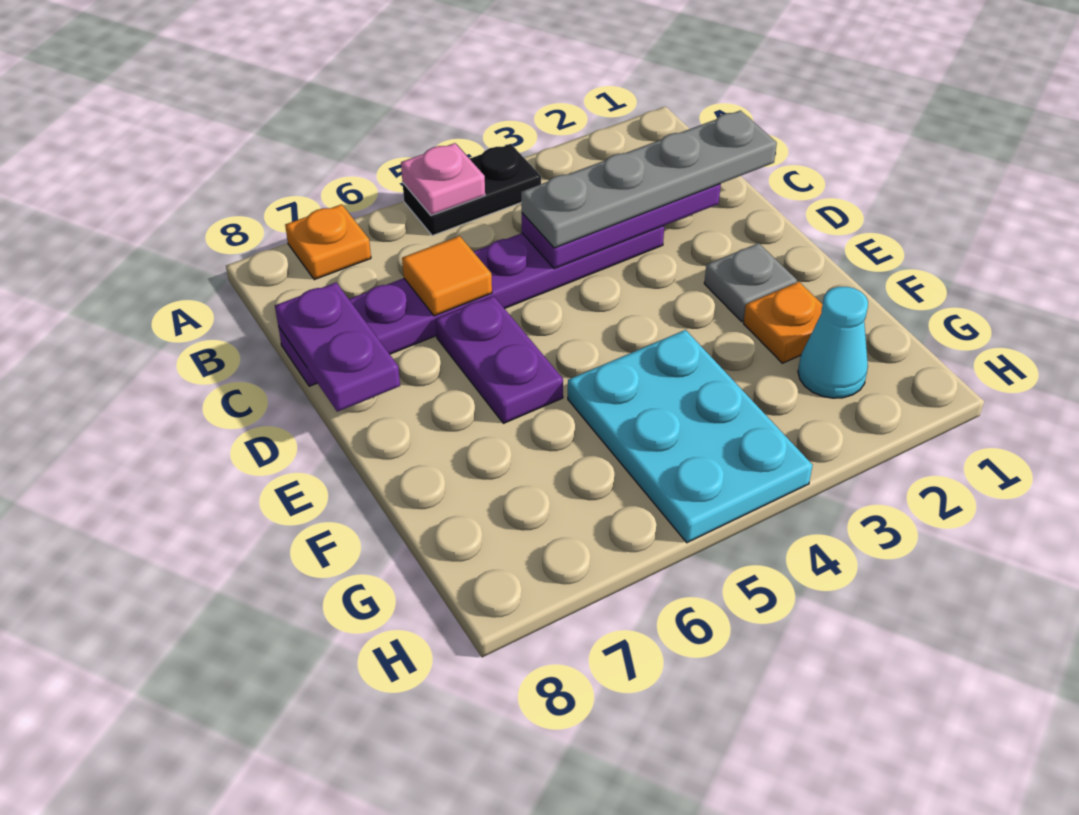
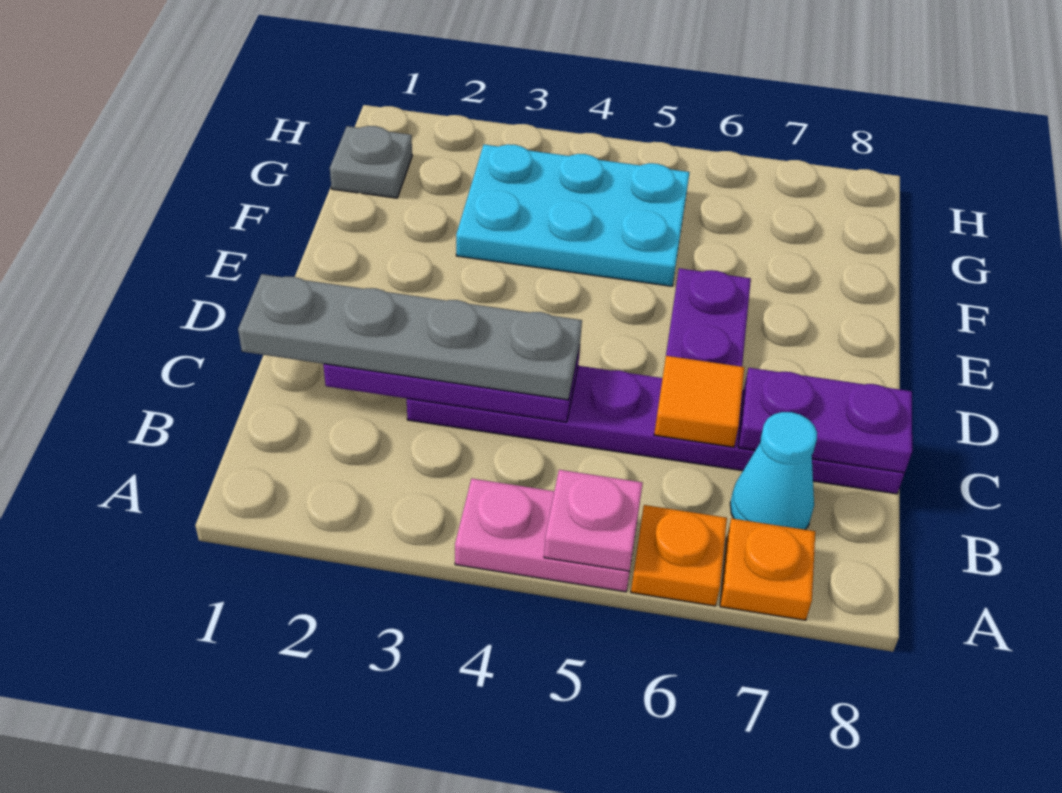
black plate A4:A5 level 1 -> pink plate A4:A5 level 1
purple plate C8:D8 level 2 -> purple plate C7:C8 level 2
grey plate E2 level 1 -> grey plate G1 level 1
orange plate F2 level 1 -> orange plate A6 level 1
cyan plate F4:H5 level 1 -> cyan plate F3:G5 level 1
cyan cone G2 level 1 -> cyan cone B7 level 1

